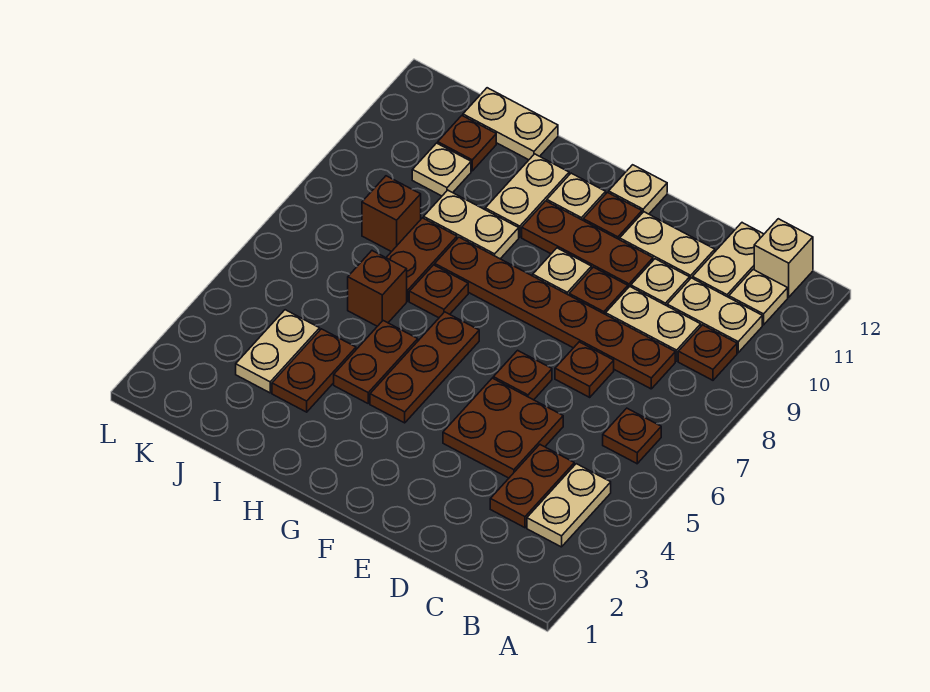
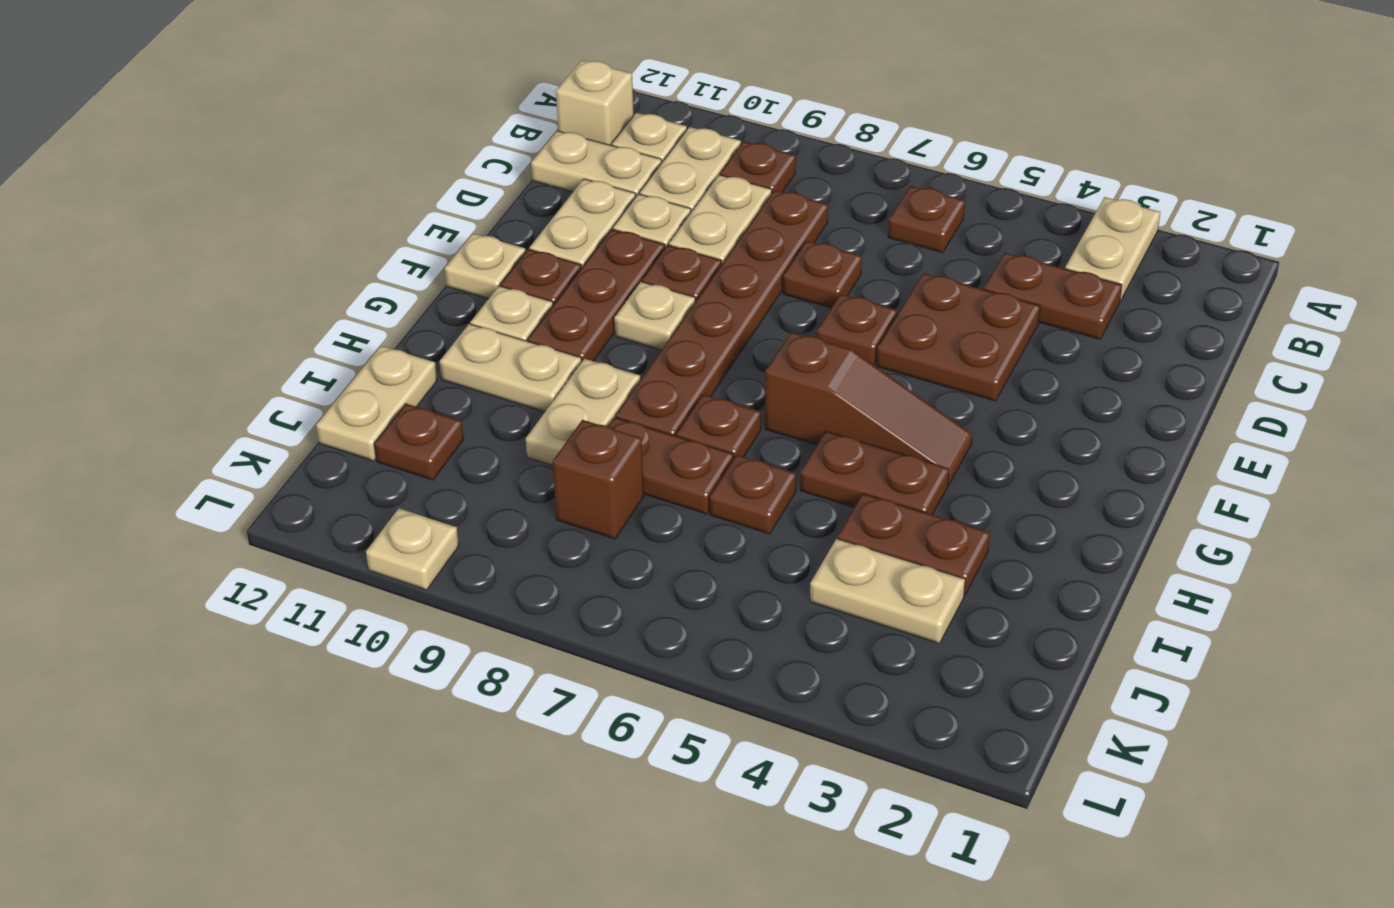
tan plate B3:B4 level 1 -> tan plate A3:B3 level 1
brown plate G4:G6 level 1 -> brown slope G4:G6 level 1 top 6
brown brick I6 level 1 -> brown plate I6 level 1
tan plate J10 level 1 -> tan plate L10 level 1

